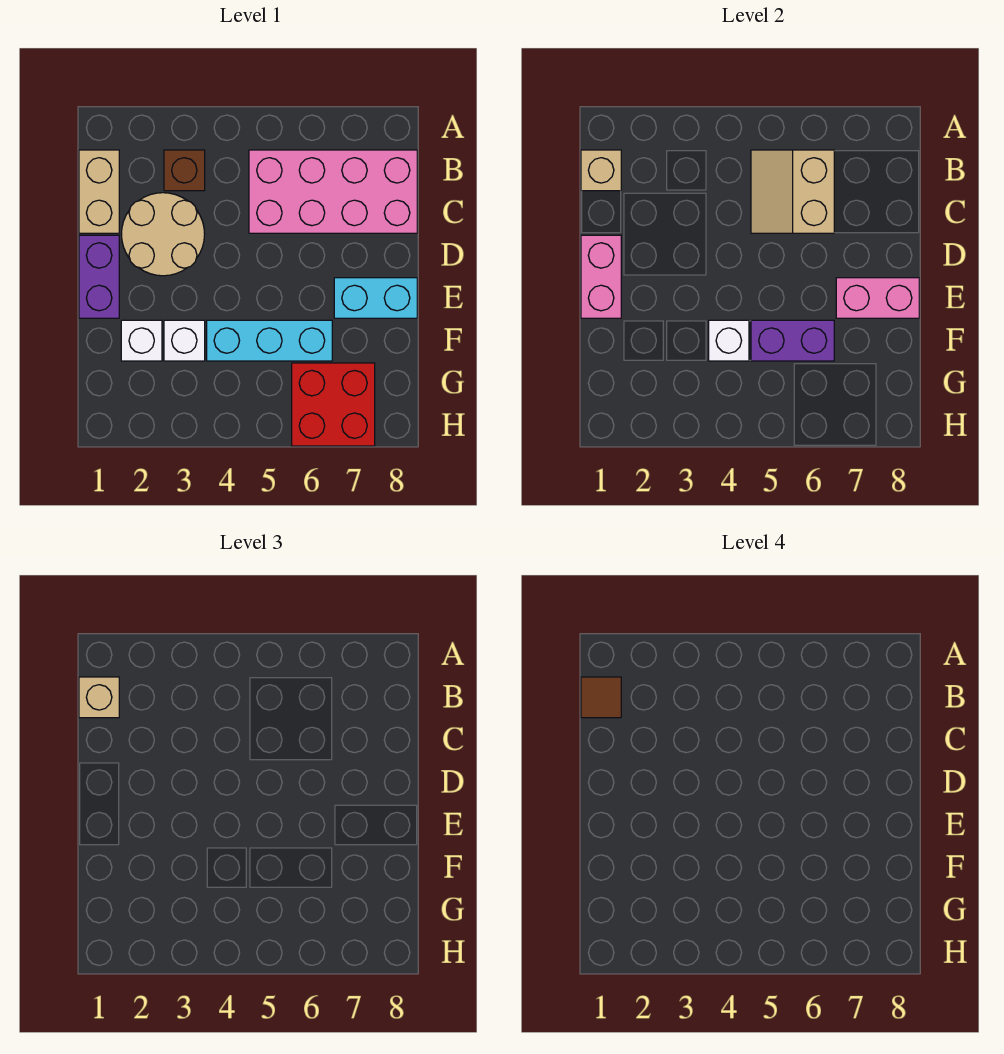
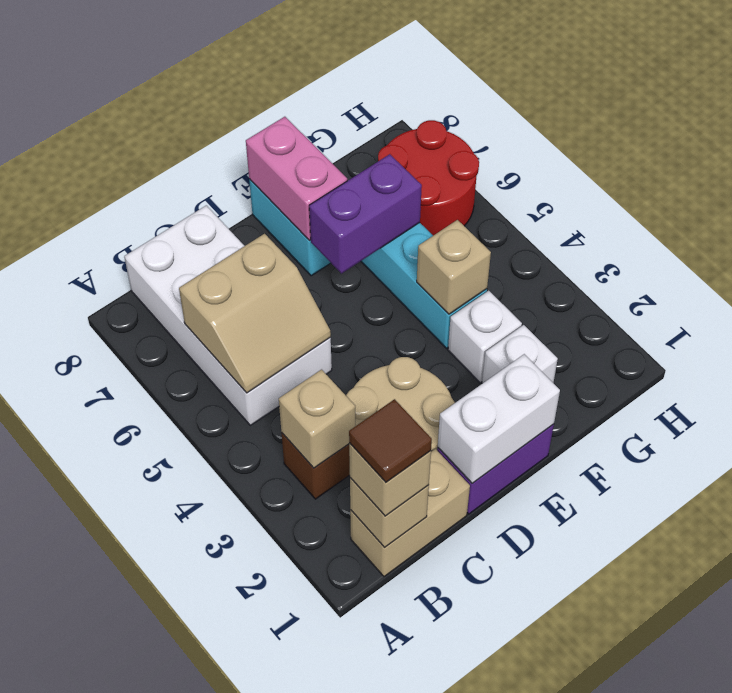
none -> tan brick B3 level 2
pink brick B5:C8 level 1 -> white brick B5:C8 level 1
pink brick D1:E1 level 2 -> white brick D1:E1 level 2
white brick F4 level 2 -> tan brick F4 level 2
purple brick F5:F6 level 2 -> purple brick E6:F6 level 2
red brick G6:H7 level 1 -> red round brick G6:H7 level 1

